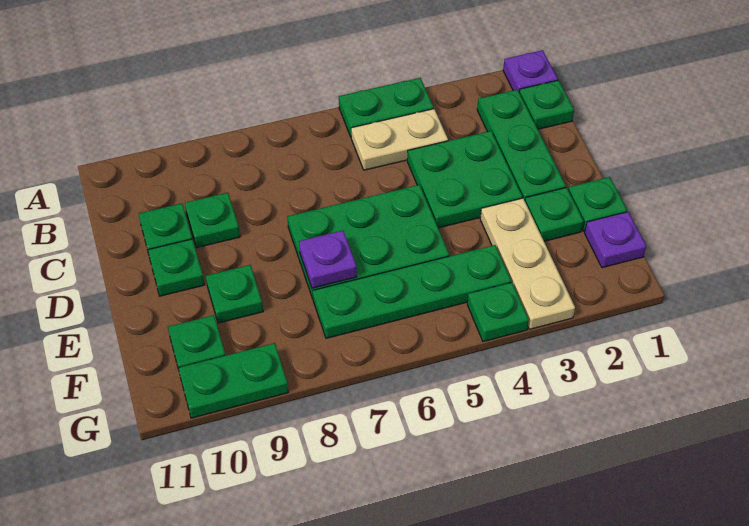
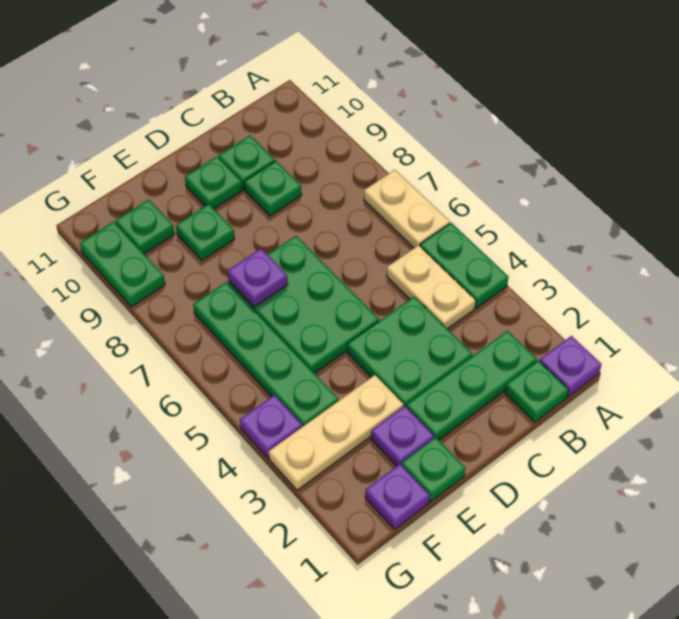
none -> tan plate A6:A7 level 1
green plate E2 level 1 -> purple plate E2 level 1
green plate G4 level 1 -> purple plate G4 level 1

